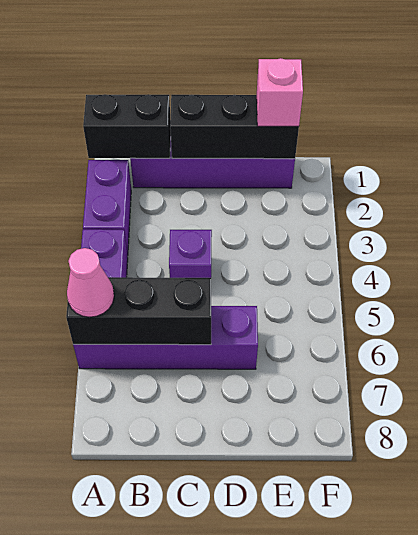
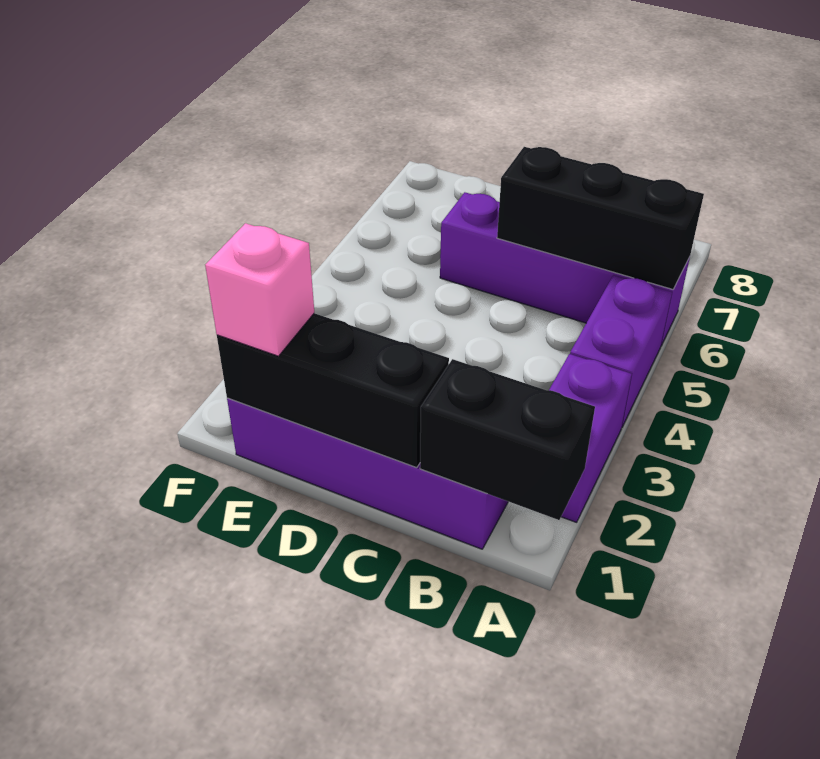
pink cone A6 level 3 -> none
purple brick C4 level 1 -> none

